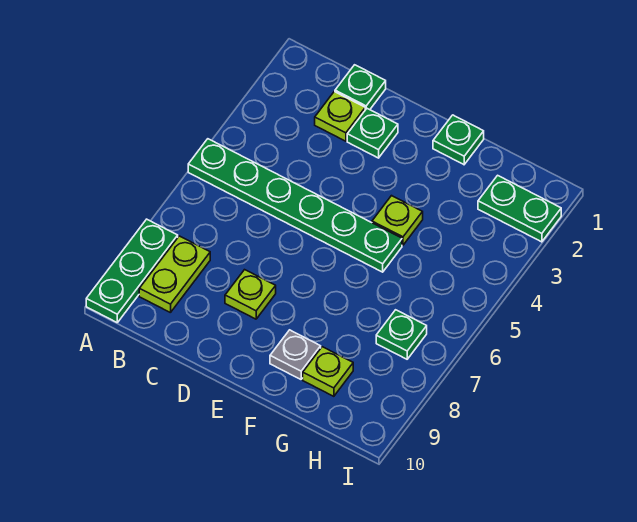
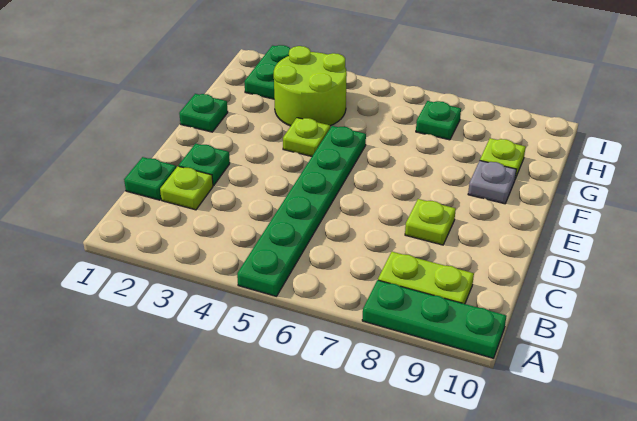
none -> lime round brick G3:H4 level 1

